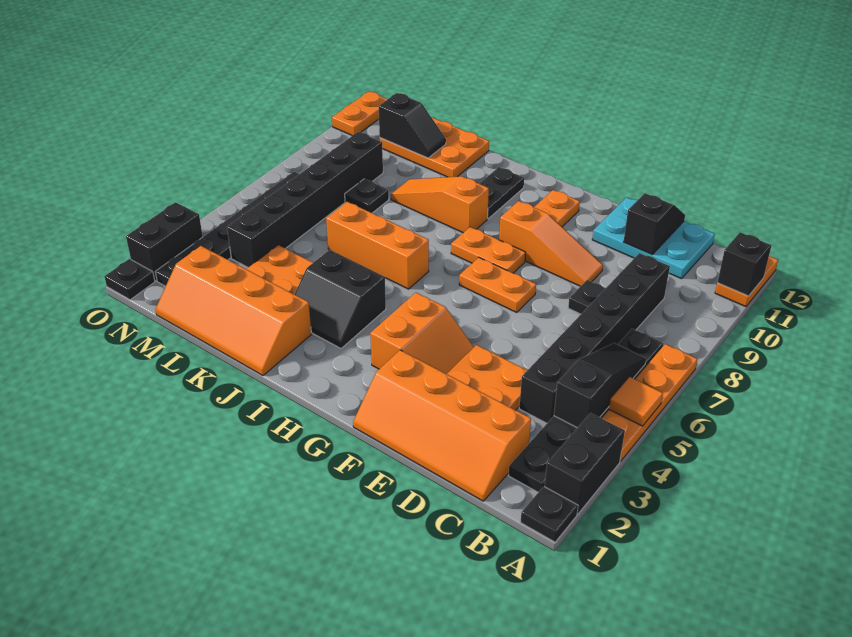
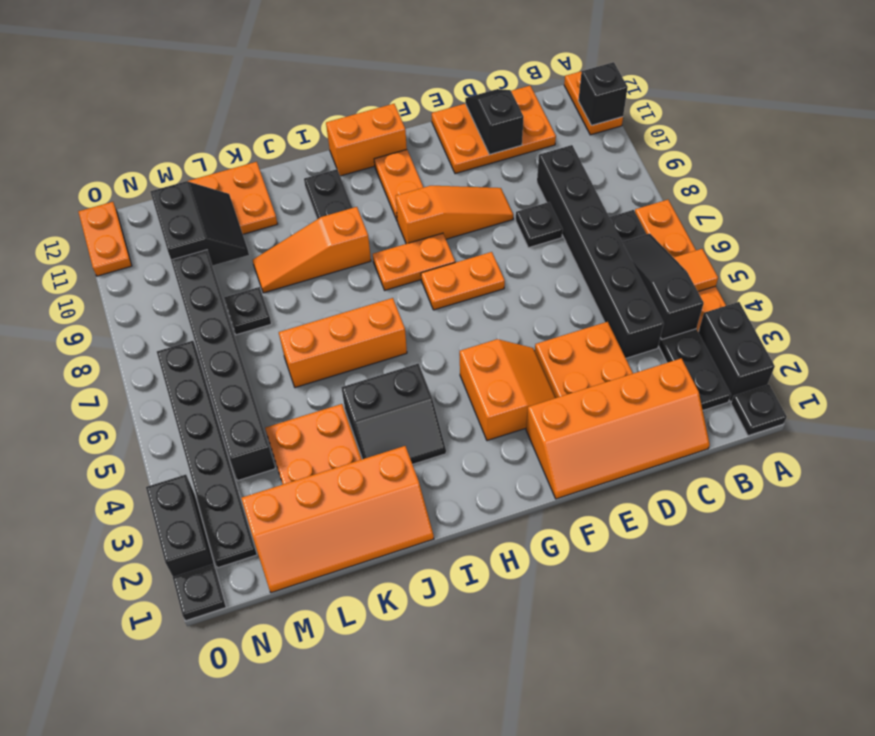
cyan plate C11:E12 level 1 -> orange plate C11:E12 level 1
none -> orange brick G12:H12 level 1
black slope L11:M11 level 2 top M -> black slope L10:M11 level 2 top M

